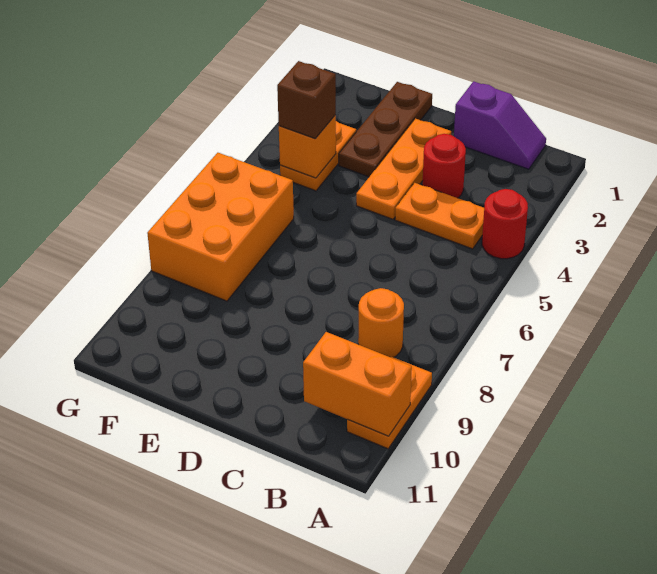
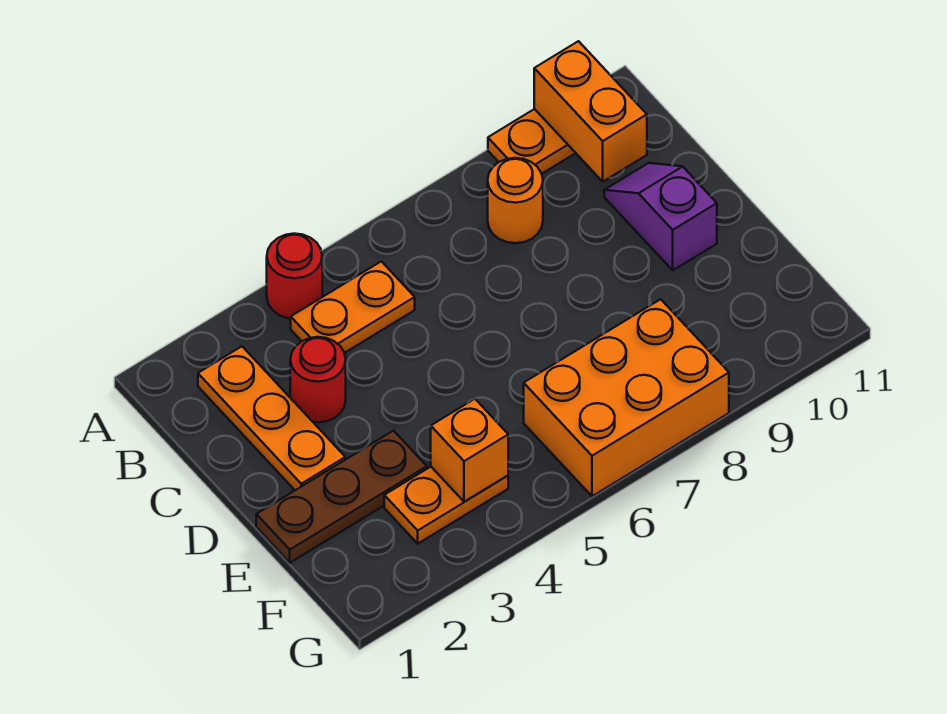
purple slope B1:C1 level 1 top C -> purple slope C10:D10 level 1 top D
orange plate B4:C4 level 1 -> orange plate B4:B5 level 1
orange plate D2:D4 level 1 -> orange plate B2:D2 level 1
brown brick F4 level 3 -> none

